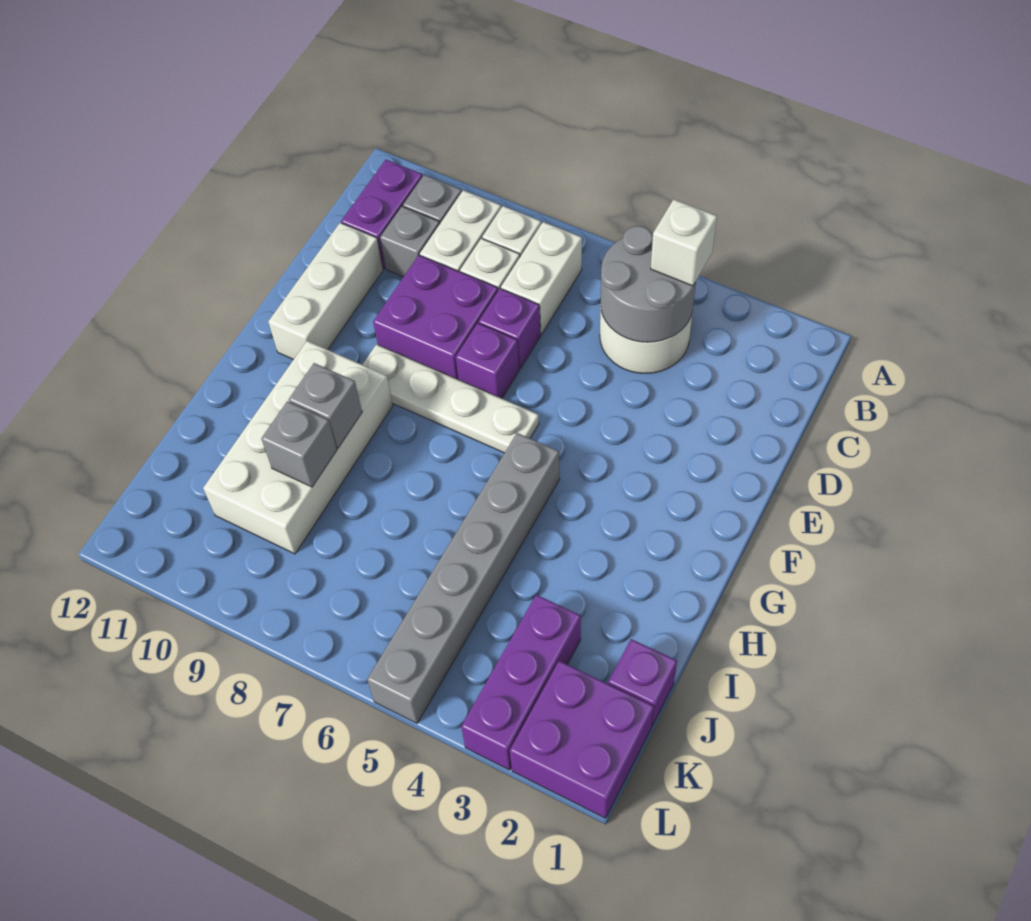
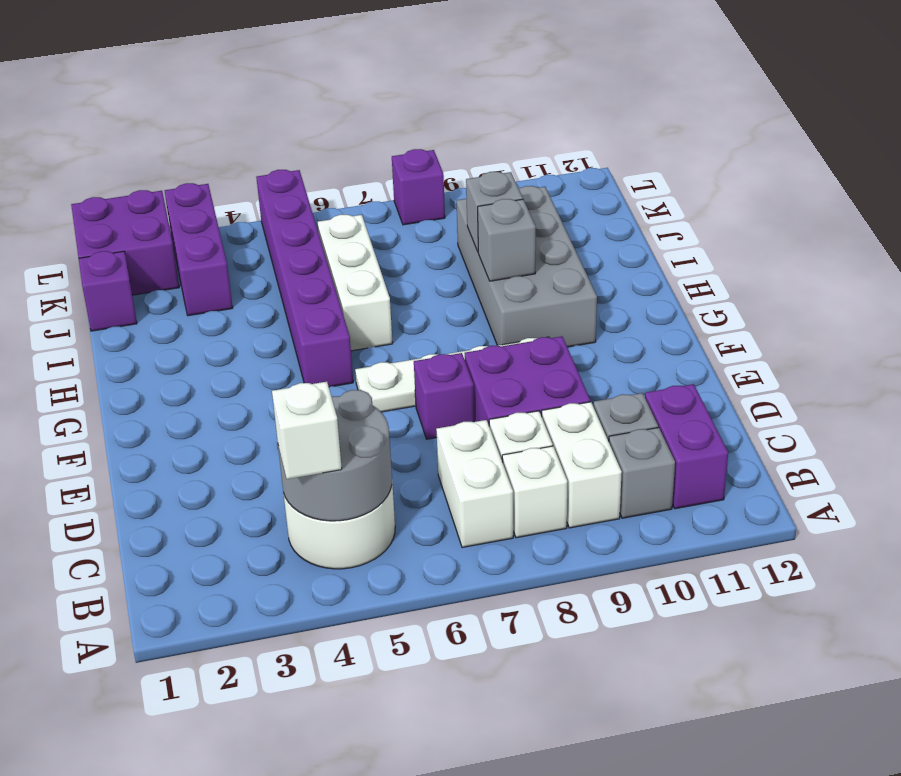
purple brick D7 level 1 -> purple brick L8 level 1
white brick D11:F11 level 1 -> white brick H6:J6 level 1
grey brick G5:L5 level 1 -> purple brick G5:L5 level 1
white brick G9:J10 level 1 -> grey brick G9:J10 level 1

